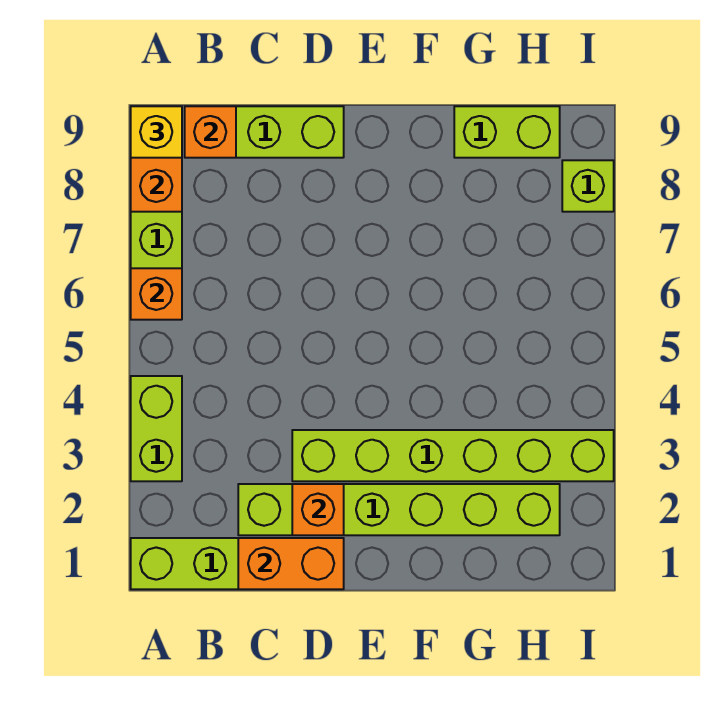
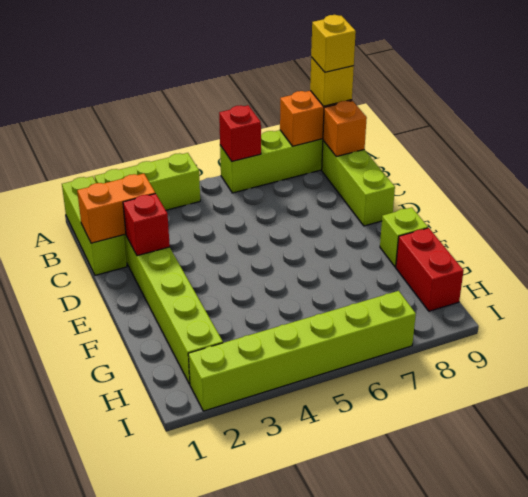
lime brick A3:A4 level 1 -> lime brick A2:A4 level 1
orange brick A6 level 2 -> red brick A6 level 2
none -> yellow brick A9 level 4
orange brick C1:D1 level 2 -> orange brick C1:C2 level 2
orange brick D2 level 2 -> red brick D2 level 2
lime brick D3:I3 level 1 -> lime brick I2:I7 level 1
lime brick G9:H9 level 1 -> red brick G9:H9 level 1
lime brick I8 level 1 -> lime brick F9 level 1

